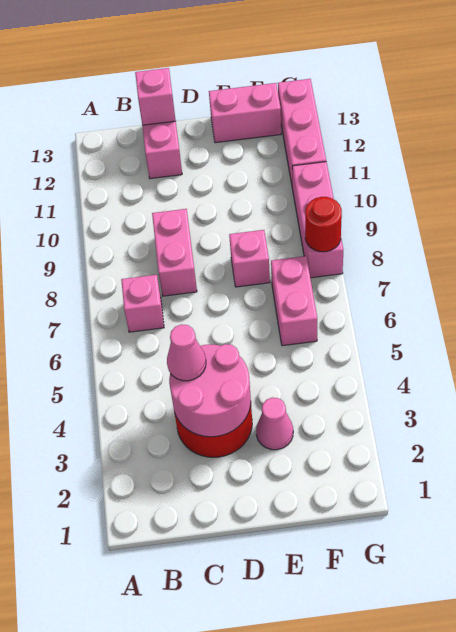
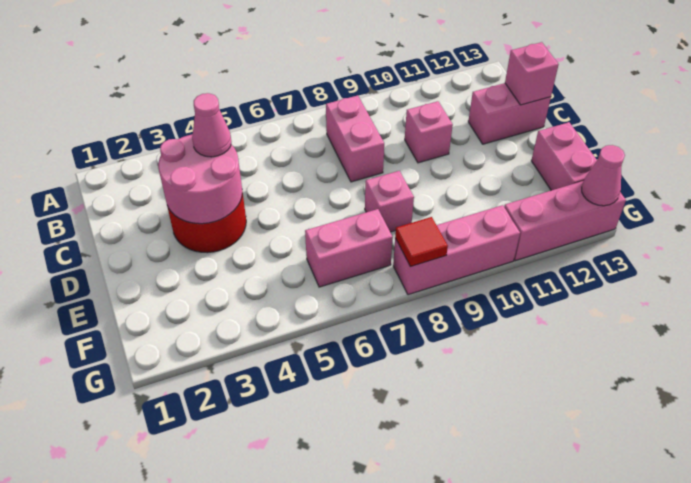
pink brick B7 level 1 -> pink brick C10 level 1
pink brick C8:C9 level 1 -> pink brick B8:C8 level 1
pink cone E3 level 1 -> pink cone G13 level 2
red round brick G8 level 2 -> red tile G8 level 2

